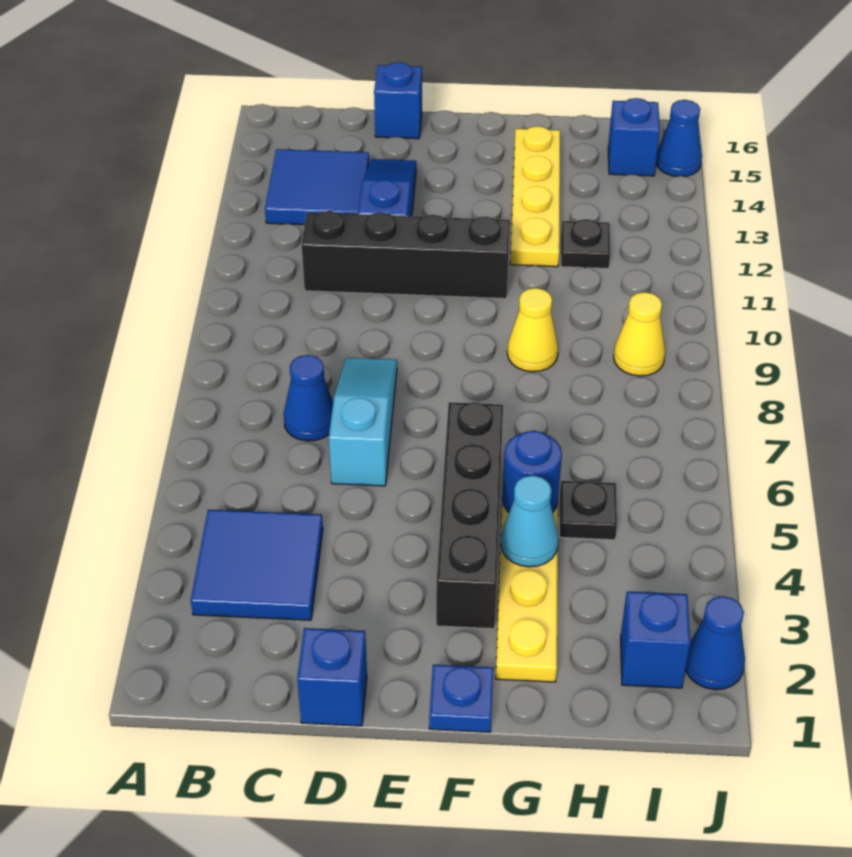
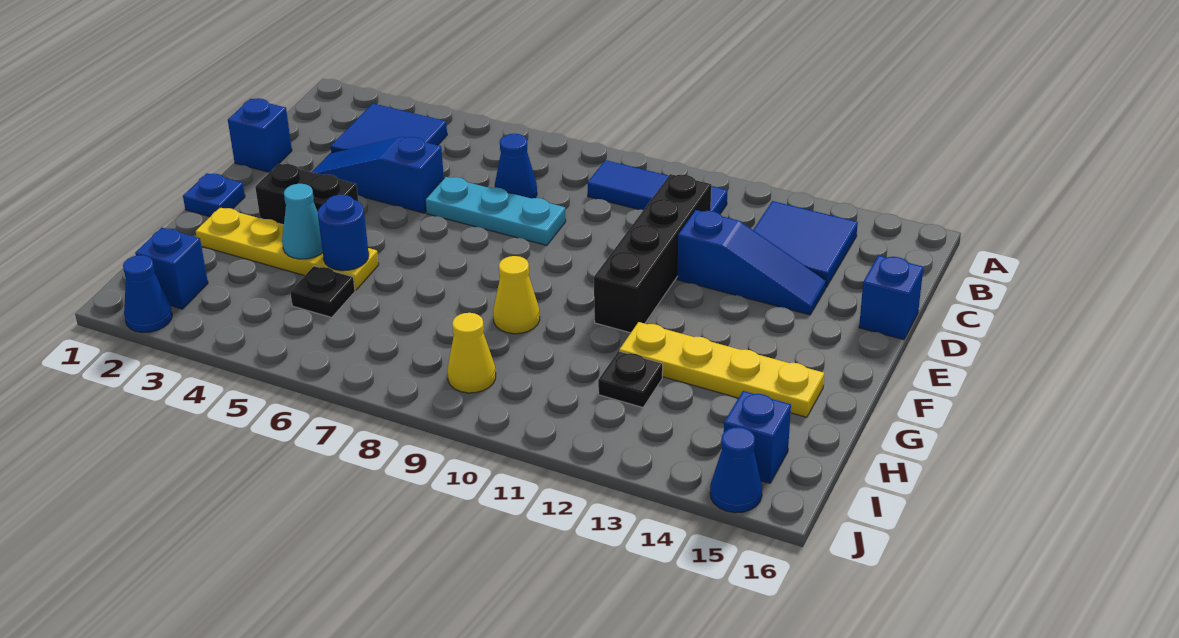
none -> blue tile B9:B11 level 1
none -> blue slope D3:D5 level 1 top 5
cyan slope D6:D8 level 1 top 6 -> cyan plate D6:D8 level 1
black brick F3:F6 level 1 -> black brick F3:F4 level 1

